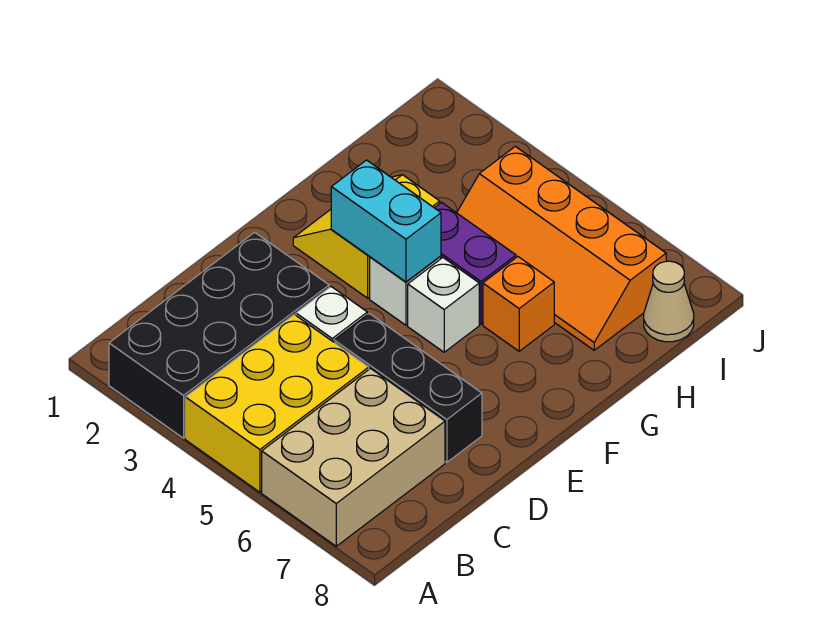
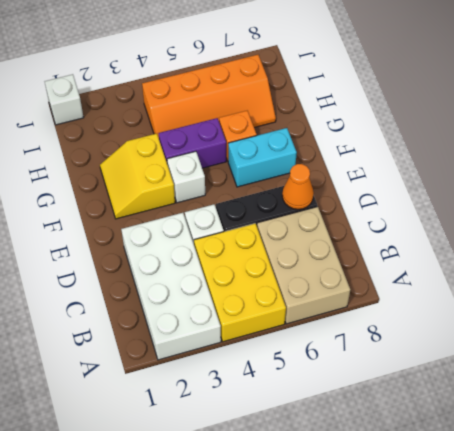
black brick A2:D3 level 1 -> white brick A2:D3 level 1
none -> orange cone D7 level 2
cyan brick F3:F4 level 2 -> cyan brick F6:F7 level 1
white brick F5 level 1 -> white brick J1 level 1
tan cone I8 level 1 -> none

